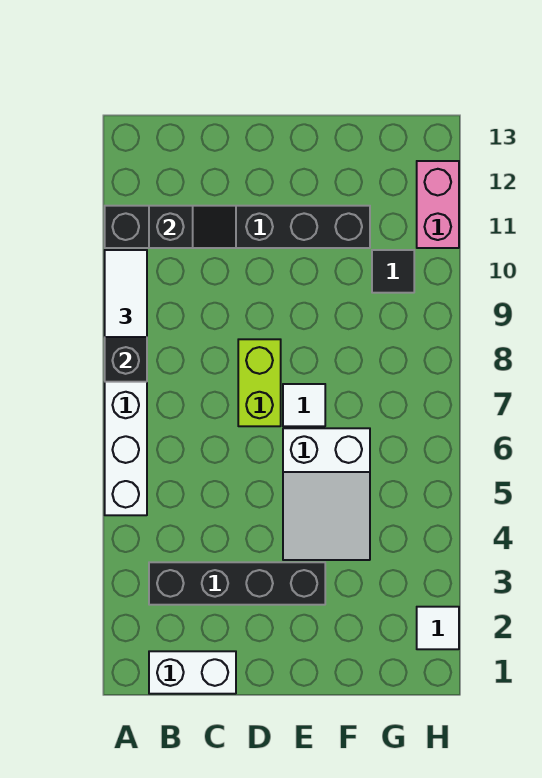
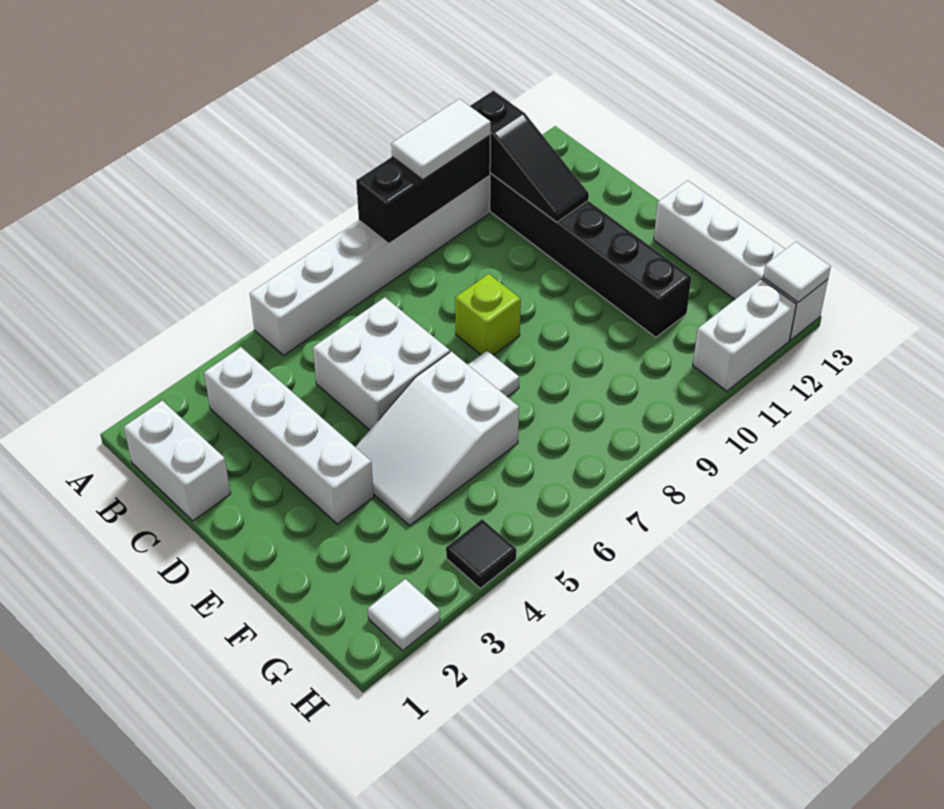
black brick B3:E3 level 1 -> white brick B3:E3 level 1
black slope B11:C11 level 2 top B -> black slope A11:C11 level 2 top A
none -> white brick C5:D6 level 1
lime brick D7:D8 level 1 -> lime brick D8 level 1
none -> white brick E13:H13 level 1
black tile G10 level 1 -> black tile H4 level 1
pink brick H11:H12 level 1 -> white brick H11:H12 level 1
none -> white tile H13 level 2

